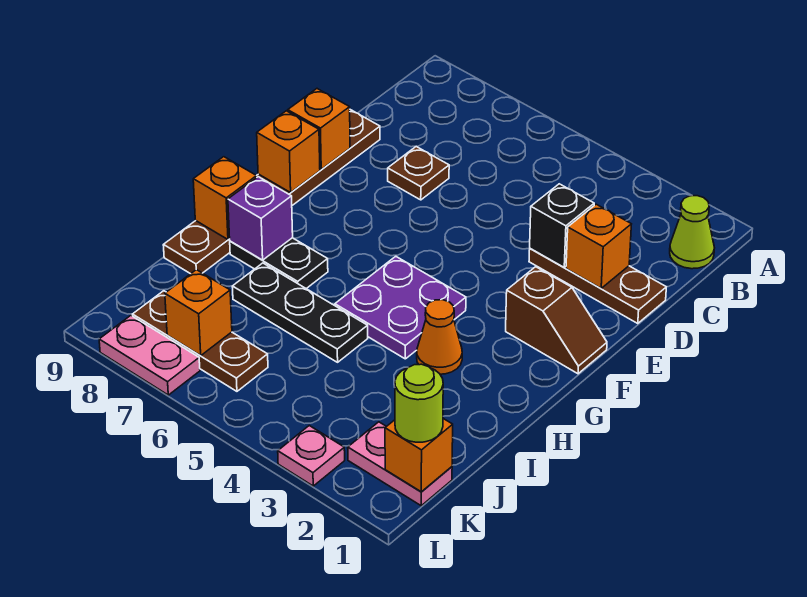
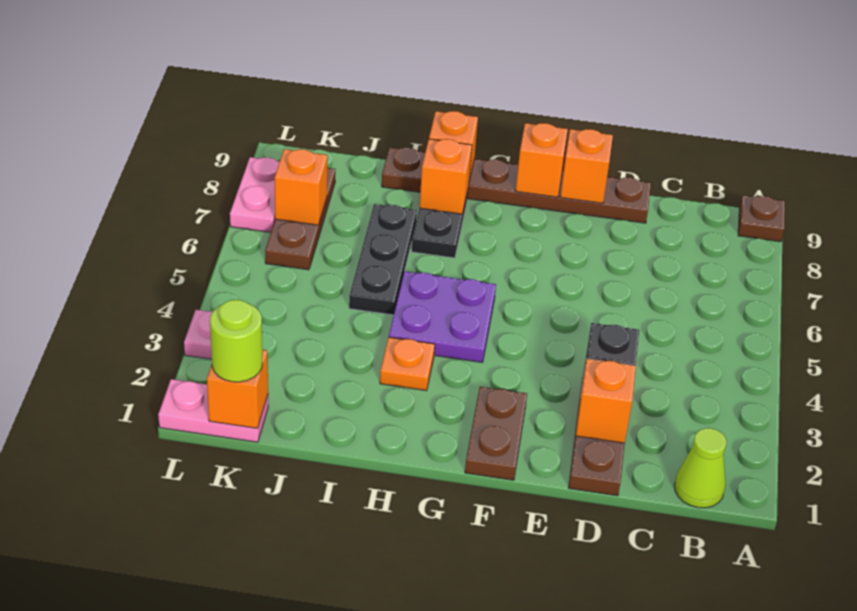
brown plate D7 level 1 -> brown plate A9 level 1
brown slope F1:F2 level 1 top 2 -> brown plate F1:F2 level 1
orange cone H3 level 1 -> orange plate H3 level 1
purple brick H8 level 2 -> orange brick H8 level 2
pink plate K1:K2 level 1 -> pink plate K1:L1 level 1

